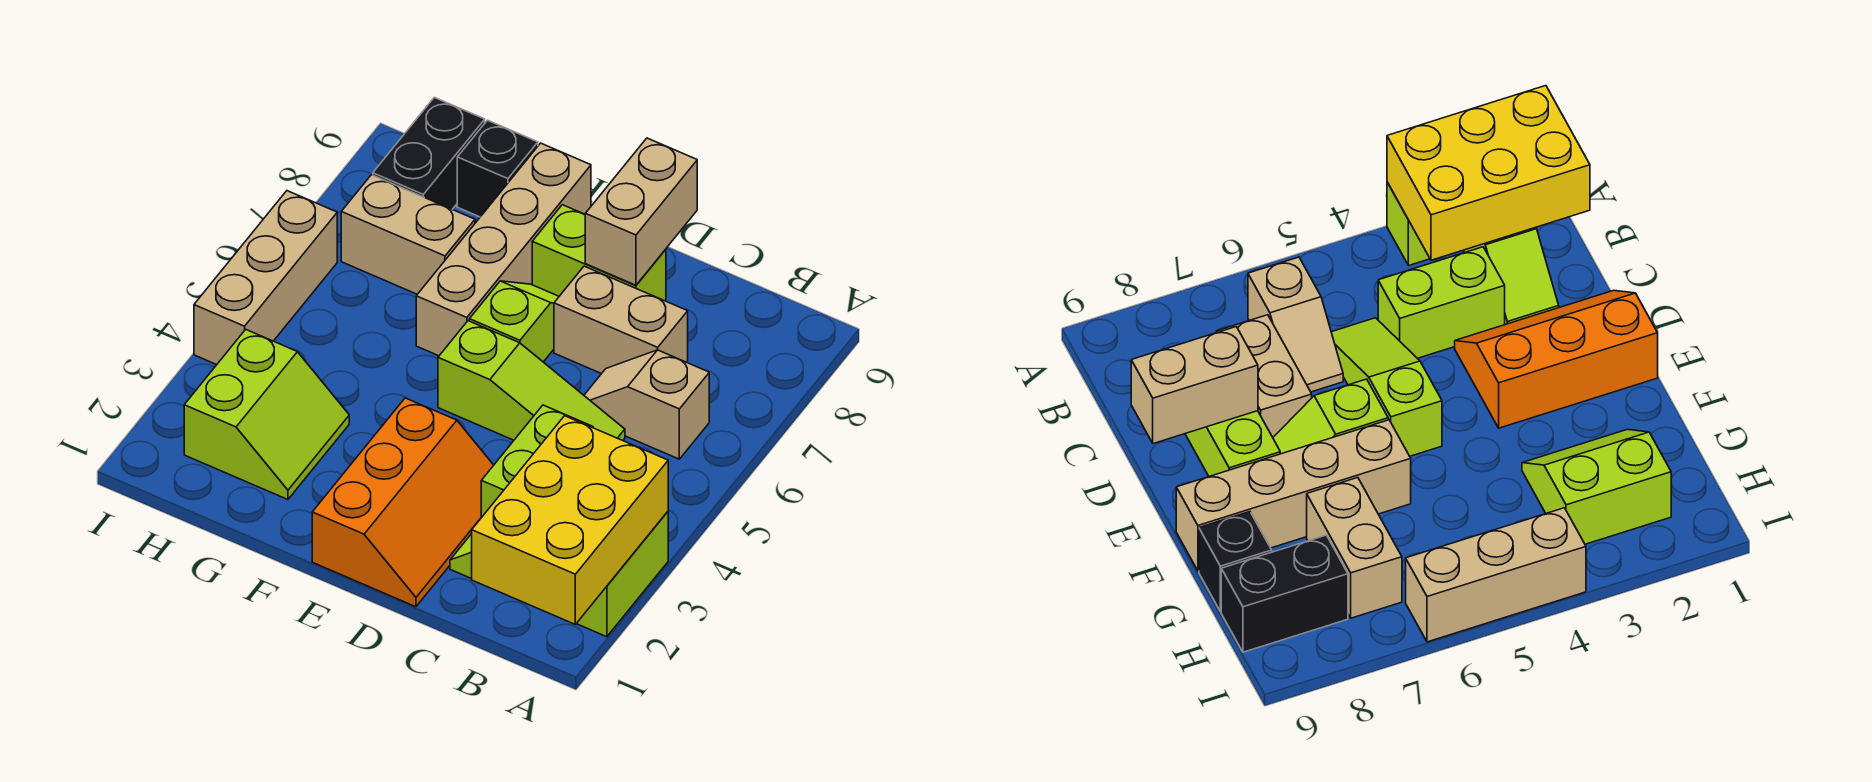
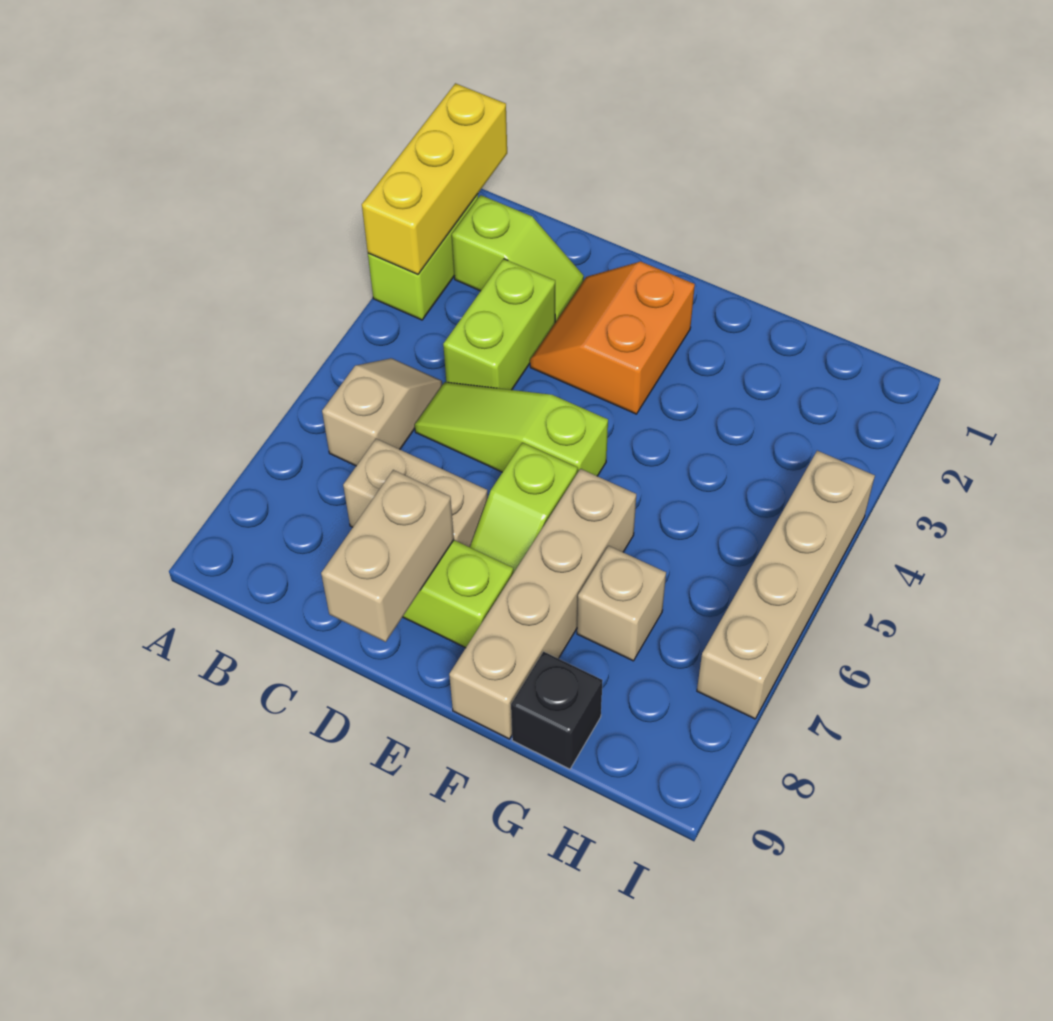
yellow brick A1:B3 level 2 -> yellow brick A1:A3 level 2
tan slope B6:C6 level 1 top B -> tan slope B5:B6 level 1 top 6
orange slope D1:E3 level 1 top E -> orange slope D2:E3 level 1 top E
lime slope G2:H3 level 1 top H -> none
tan brick G7:H7 level 1 -> tan brick G7 level 1
black brick H8:H9 level 1 -> none
tan brick I4:I6 level 1 -> tan brick I4:I7 level 1

